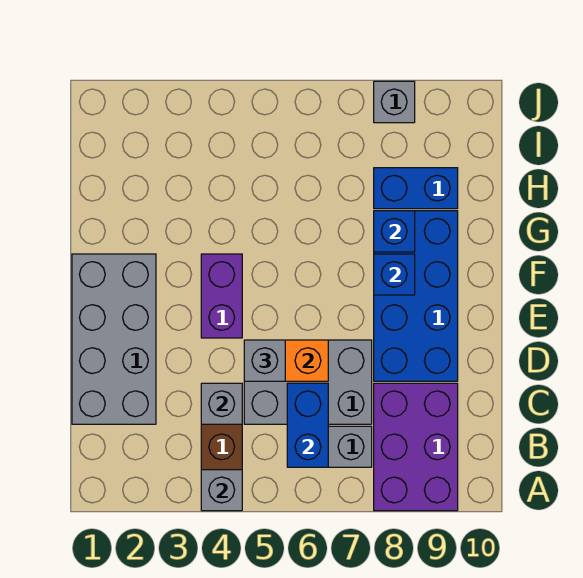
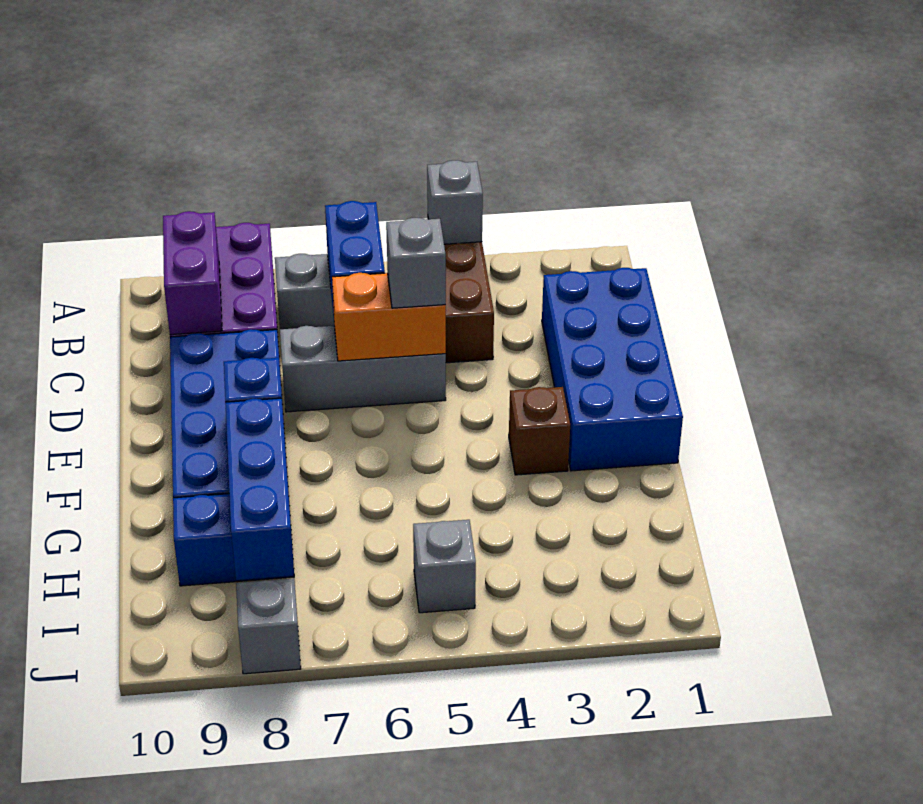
grey brick C1:F2 level 1 -> blue brick C1:F2 level 1
grey brick C4 level 2 -> grey brick I5 level 1
grey brick C5:D7 level 1 -> grey brick D5:D7 level 1
purple brick E4:F4 level 1 -> purple brick B9:C9 level 2
none -> brown brick F3 level 1
blue brick G8 level 2 -> blue brick G8:I8 level 2

